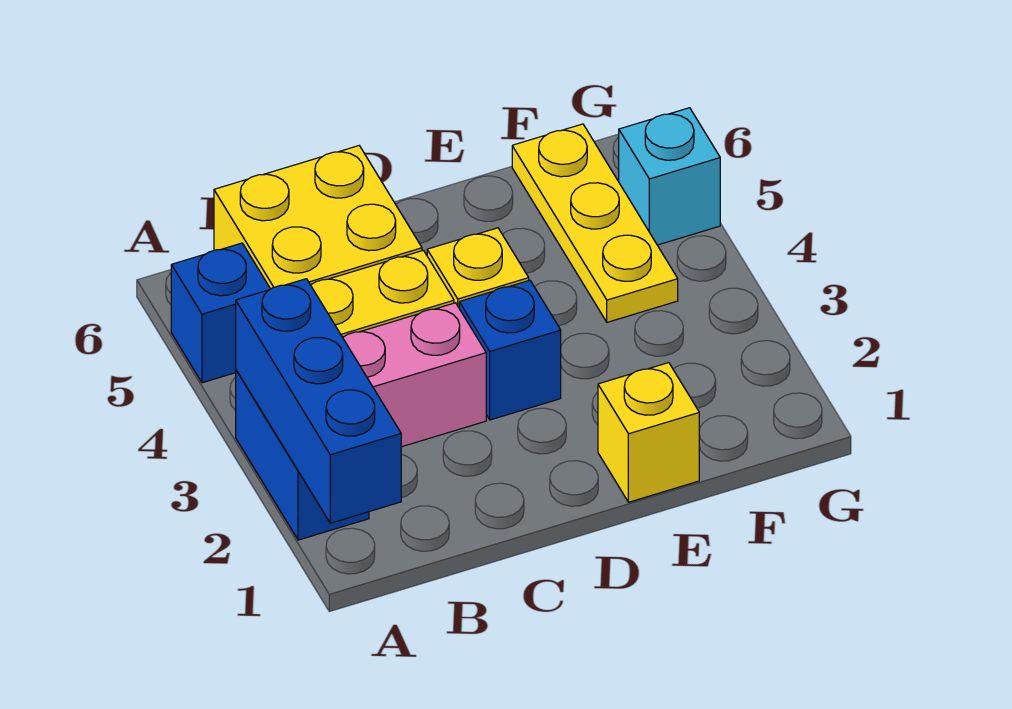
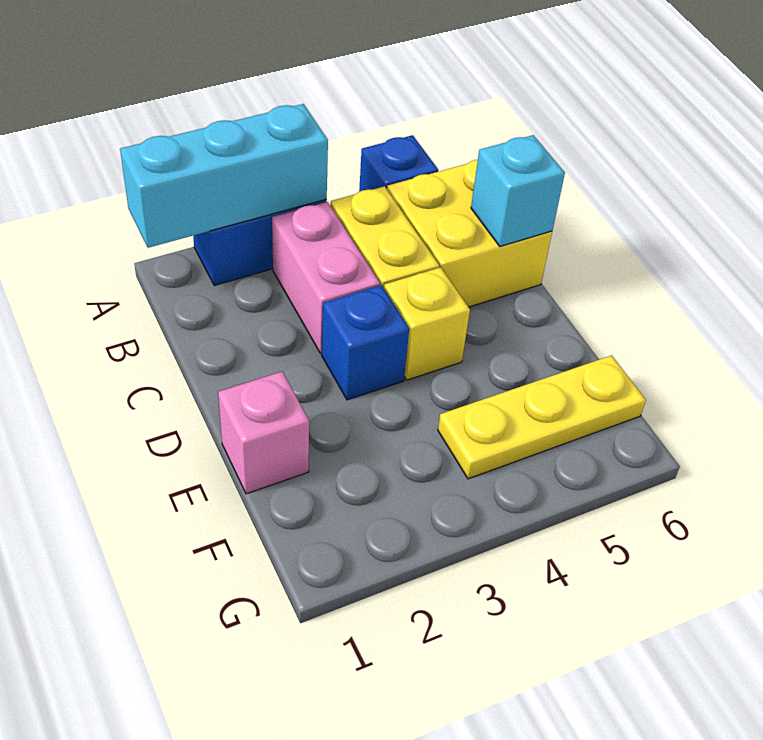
blue brick A1:A3 level 2 -> cyan brick A1:A3 level 2
yellow brick E1 level 1 -> pink brick E1 level 1
cyan brick G5 level 1 -> cyan brick C6 level 2

